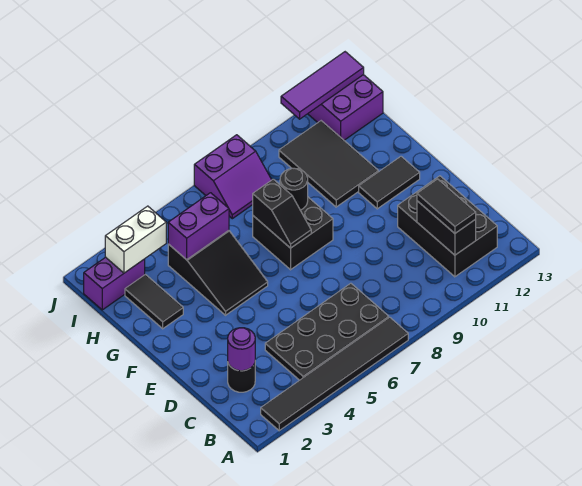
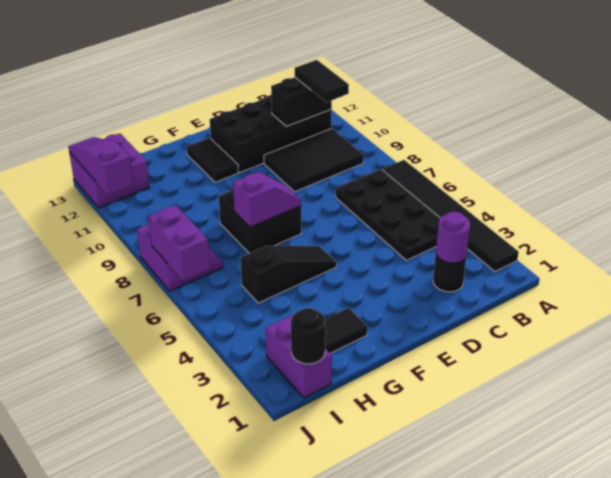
black brick B11:D12 level 1 -> black brick B11:E12 level 1
black tile B11:C11 level 3 -> black tile B10:B11 level 3
black slope F4:H5 level 1 top H -> black slope F5:H5 level 1 top H
black slope F7:G7 level 2 top G -> purple slope F7:G7 level 2 top G
black round brick G8 level 2 -> black round brick I1 level 2
black tile G10:I11 level 1 -> black tile B9:D10 level 1
purple brick H4:H5 level 2 -> purple brick J6:J7 level 2
white brick I2:I3 level 2 -> none
purple tile J11:J13 level 2 -> purple slope J11:J13 level 2 top 11

